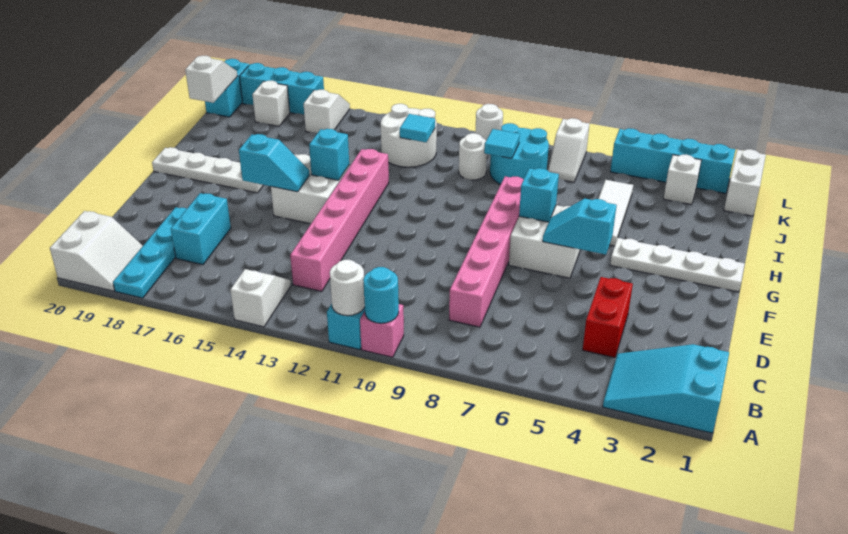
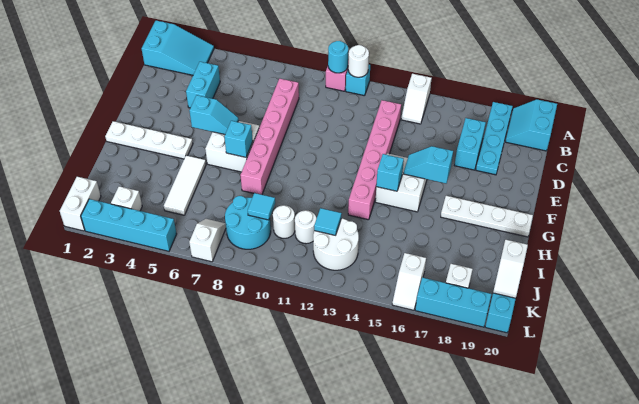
white slope A19:B20 level 1 top 20 -> cyan slope A19:B20 level 1 top 20
red brick C4:D4 level 1 -> cyan brick C4:D4 level 1
white round brick L10 level 1 -> white round brick J11 level 1

